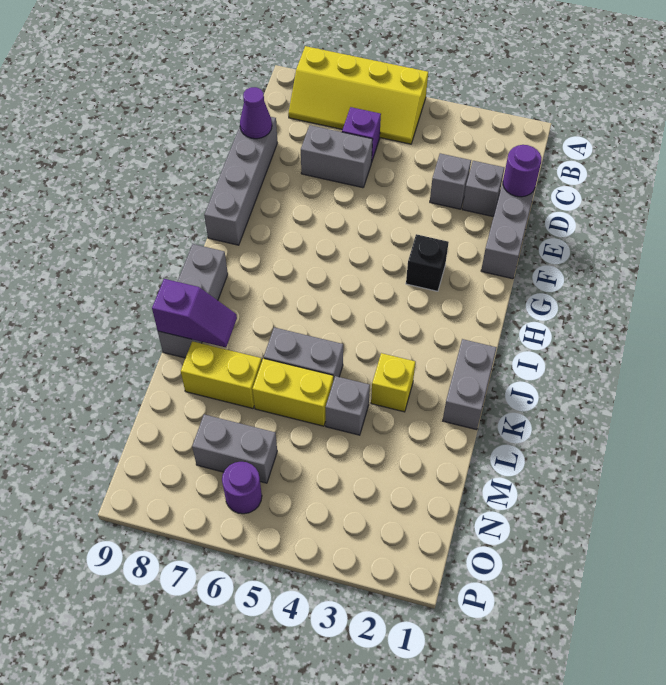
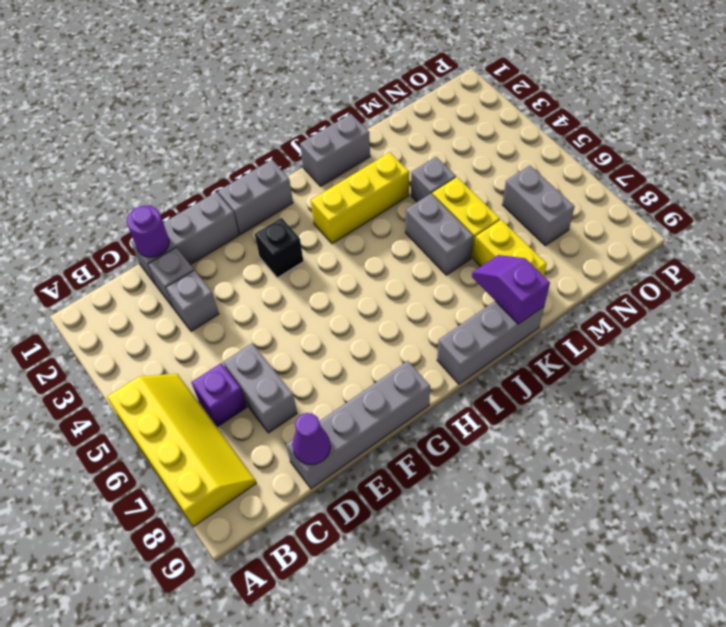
none -> grey brick G1:H1 level 1
yellow brick K3 level 1 -> yellow brick I3:K3 level 1
purple round brick O6 level 1 -> none

